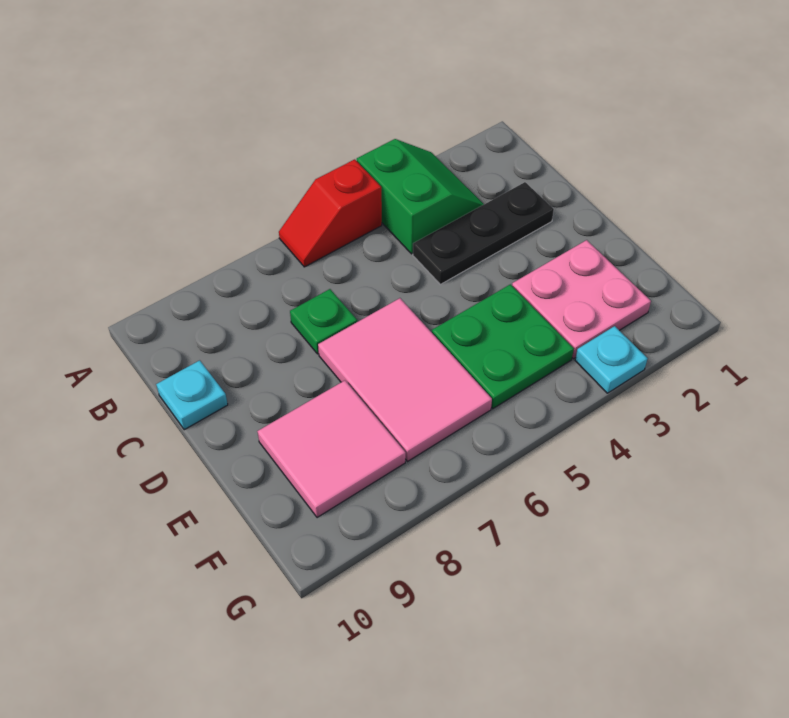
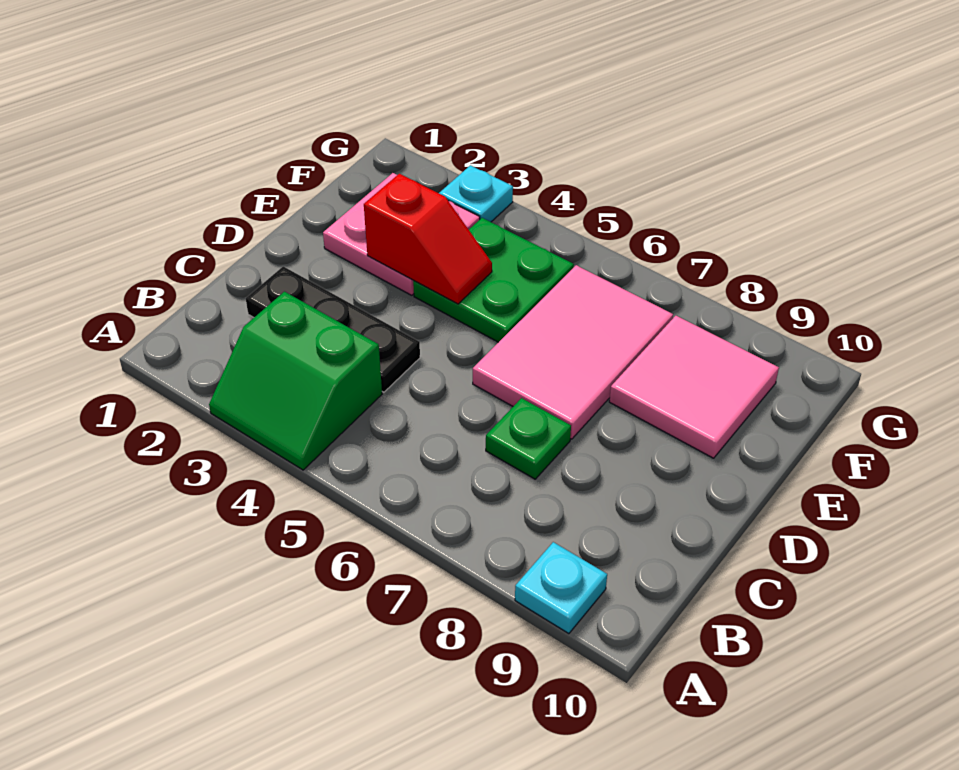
green slope A3:B4 level 1 top 4 -> green slope A3:B4 level 1 top B
red slope A5:A6 level 1 top 5 -> red slope E3:E4 level 2 top 3
cyan plate C10 level 1 -> cyan plate A9 level 1

